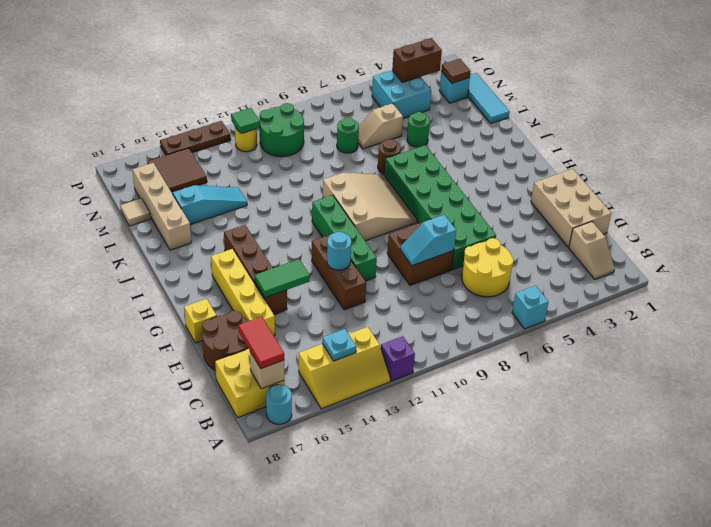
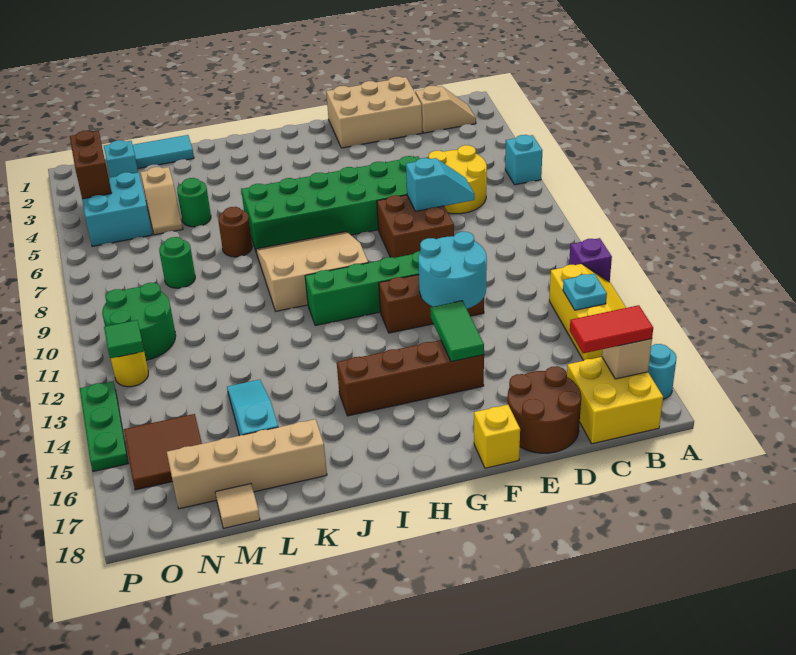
cyan slope E8:E9 level 2 top 8 -> cyan slope D8:E8 level 2 top E
yellow brick E16:H16 level 1 -> none
cyan round brick F12 level 2 -> cyan round brick E12:F13 level 2
tan slope M6:M7 level 1 top 6 -> tan slope M4:M5 level 1 top 4
brown tile N2 level 2 -> none
brown plate P13:P15 level 1 -> green plate P13:P15 level 1

